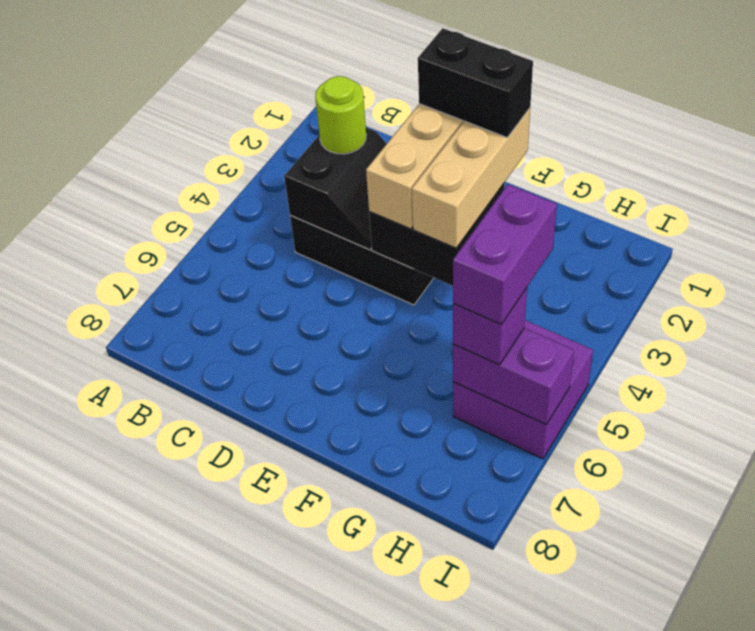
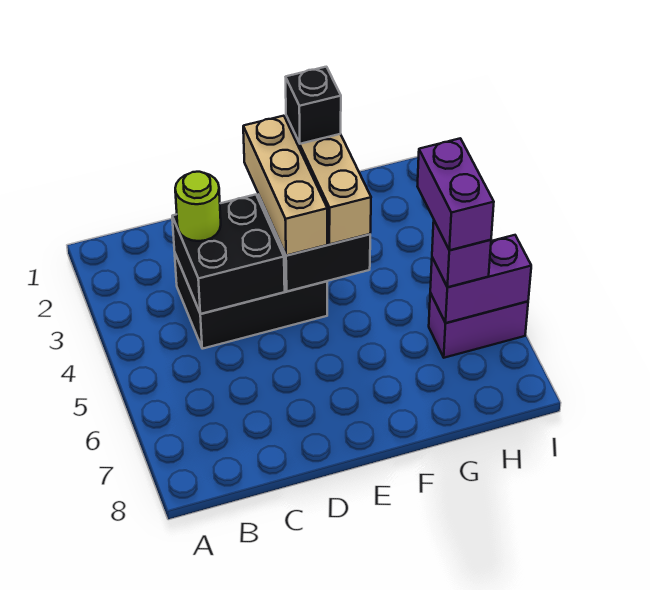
black slope C3:D4 level 2 top C -> black brick C3:D4 level 2
black brick E2:F2 level 4 -> black brick F2 level 4
purple brick H5:I6 level 1 -> purple brick H6:I6 level 1

